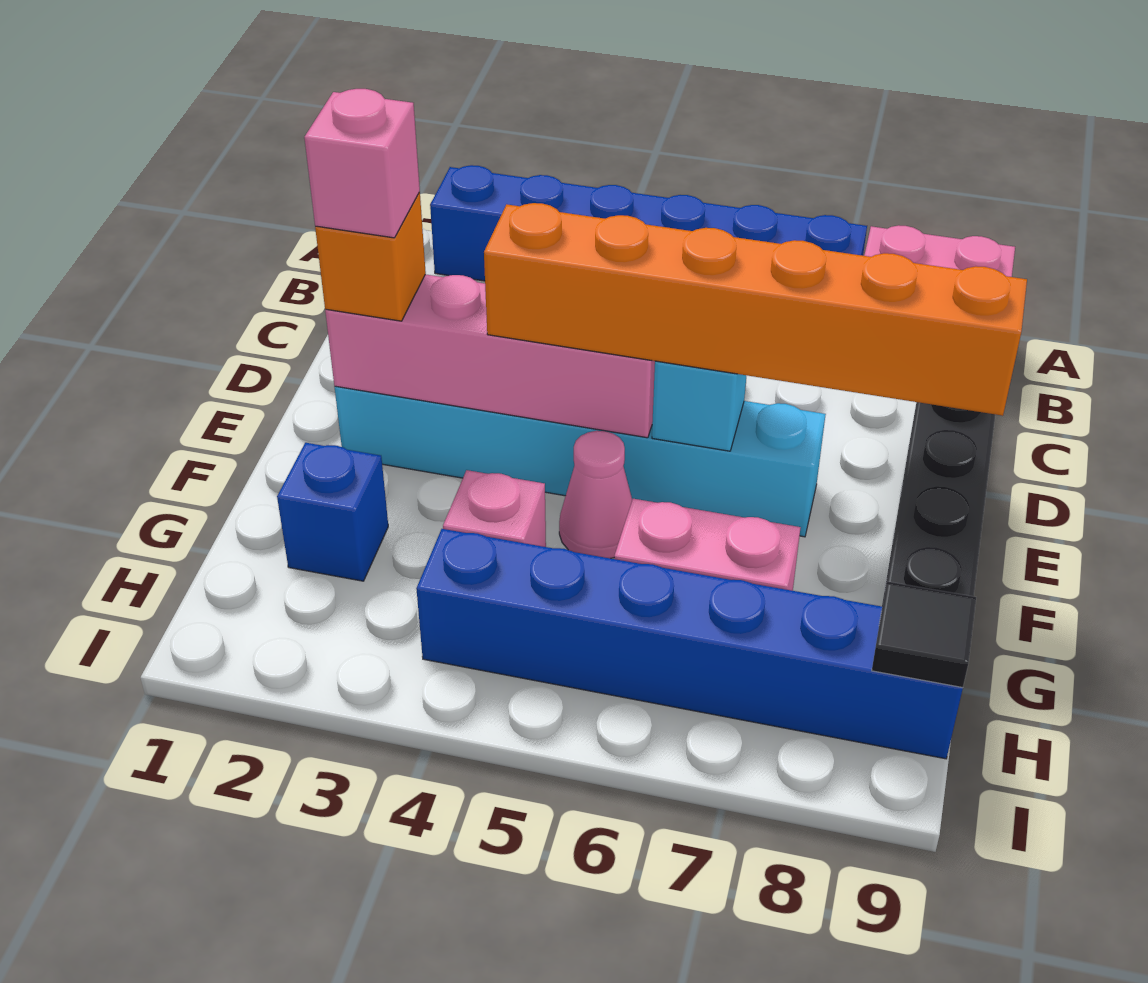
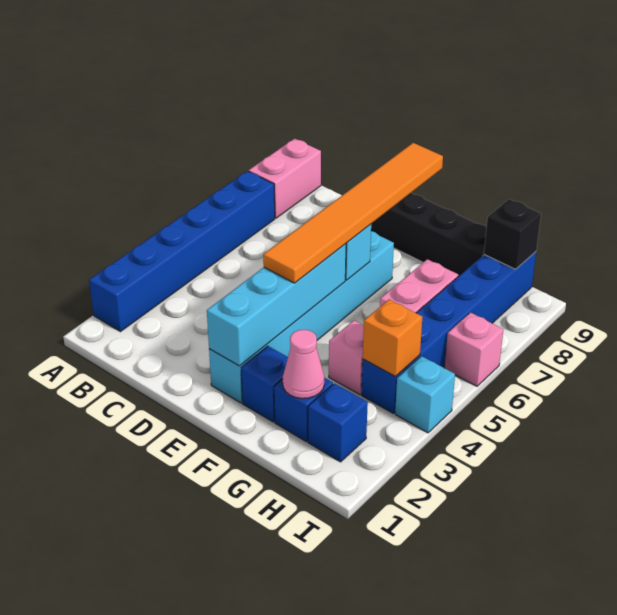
pink brick E2:E5 level 2 -> cyan brick E2:E5 level 2
orange brick E2 level 3 -> orange brick H4 level 2
pink brick E2 level 4 -> pink brick I6 level 1
orange brick E4:E9 level 3 -> orange tile E4:E9 level 3
none -> blue brick F2 level 1
pink cone F5 level 1 -> pink cone G2 level 2
none -> blue brick H2 level 1
black tile H9 level 2 -> black brick H9 level 2
none -> cyan brick I4 level 1

